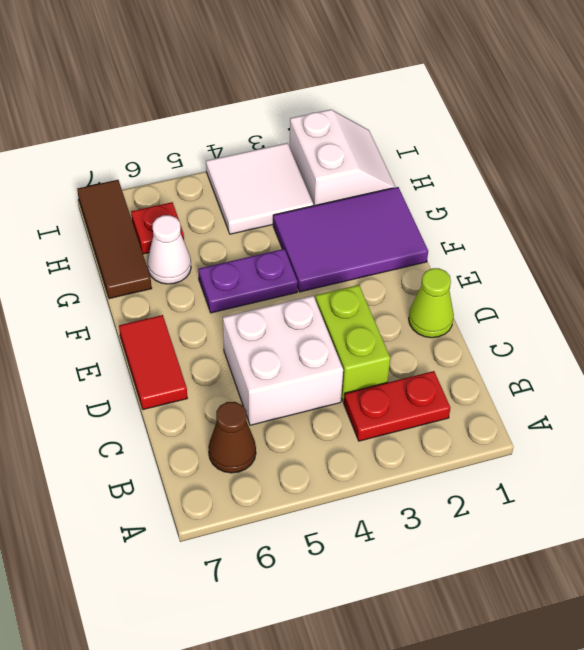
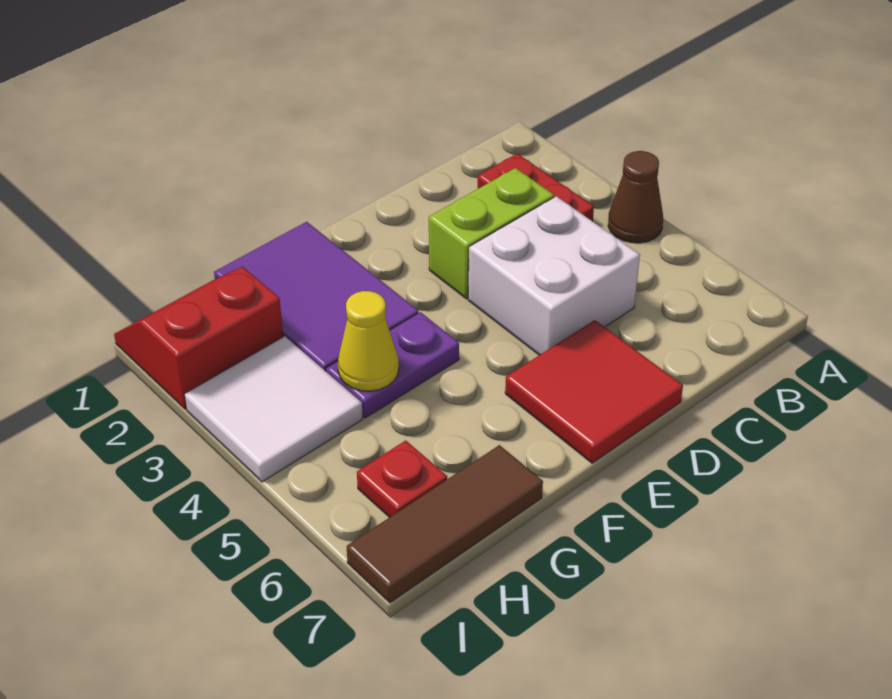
brown cone B6 level 1 -> brown cone A4 level 1
lime cone D1 level 1 -> none
red tile D7:E7 level 1 -> red tile D6:E7 level 1
purple plate F4:F5 level 1 -> purple plate F4:G4 level 1
none -> yellow cone G4 level 2
white cone G6 level 1 -> none
white slope H1:I2 level 1 top 2 -> red slope H1:I2 level 1 top 2

